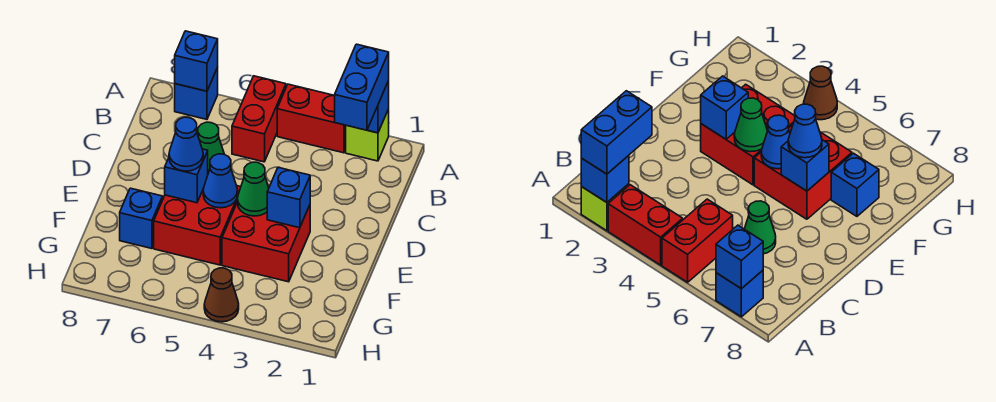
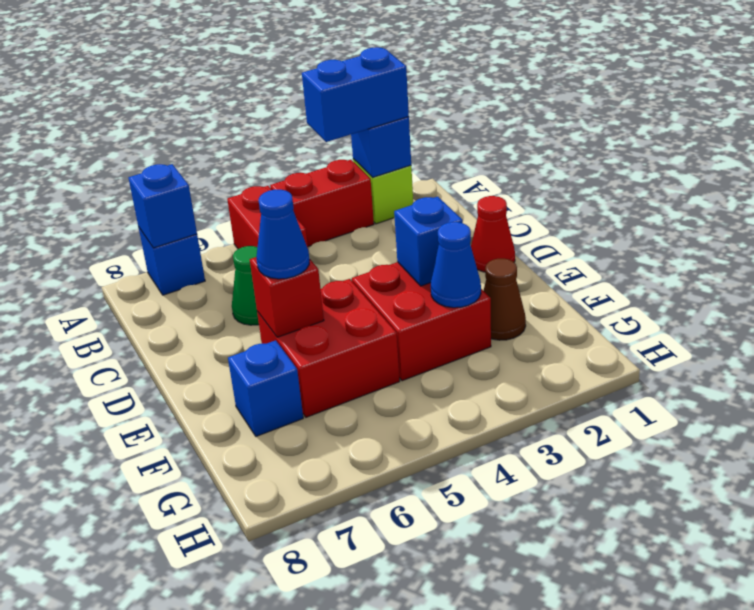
blue brick A2:B2 level 3 -> blue brick A2:A3 level 3
none -> red cone D1 level 1
green cone E4 level 2 -> none
blue cone E5 level 2 -> blue cone F3 level 2
blue brick E6 level 2 -> red brick E6 level 2
brown cone H4 level 1 -> brown cone F2 level 1

